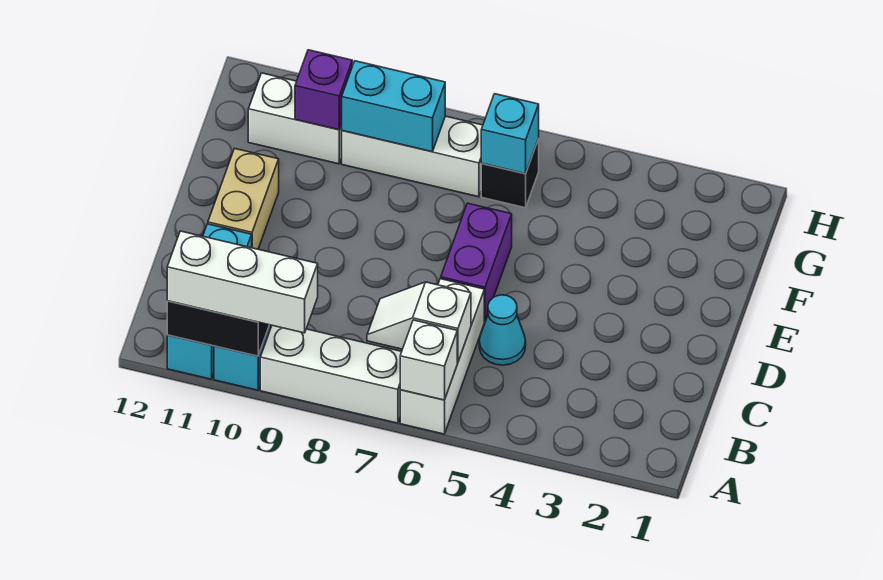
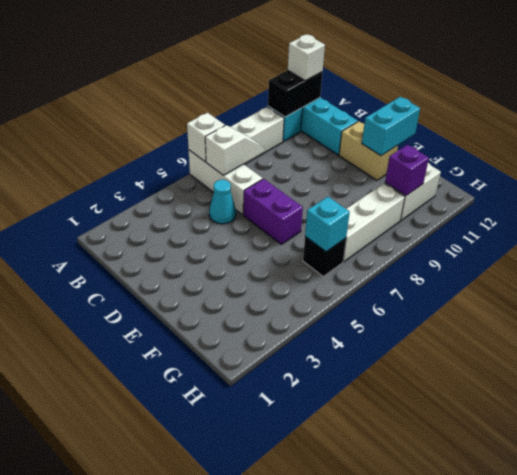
white brick A9:A11 level 3 -> white brick A11 level 3
cyan brick G8:G9 level 2 -> cyan brick E11:E12 level 2

